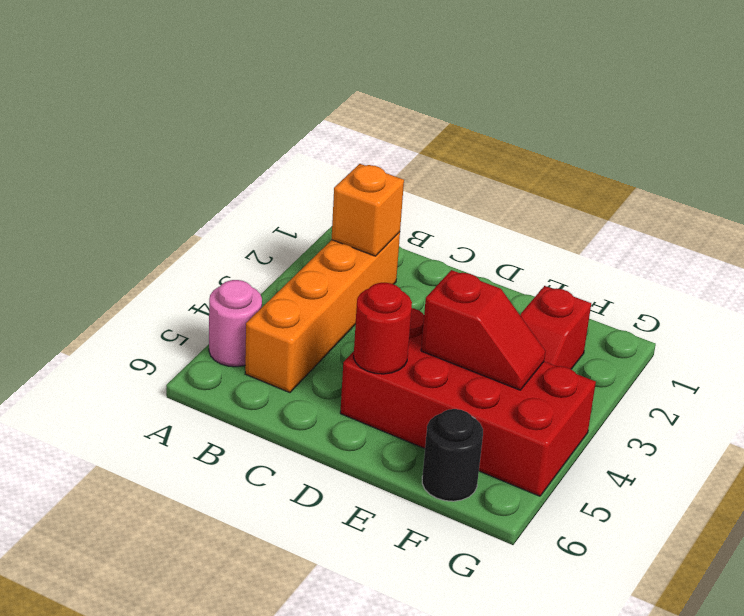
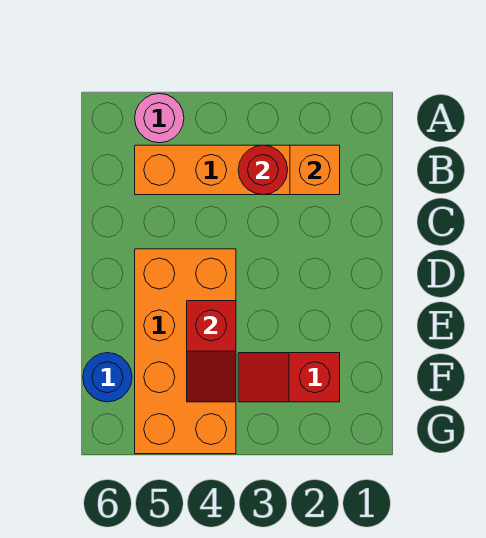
red brick D4:G5 level 1 -> orange brick D4:G5 level 1
red round brick D5 level 2 -> red round brick B3 level 2
black round brick F6 level 1 -> blue round brick F6 level 1

